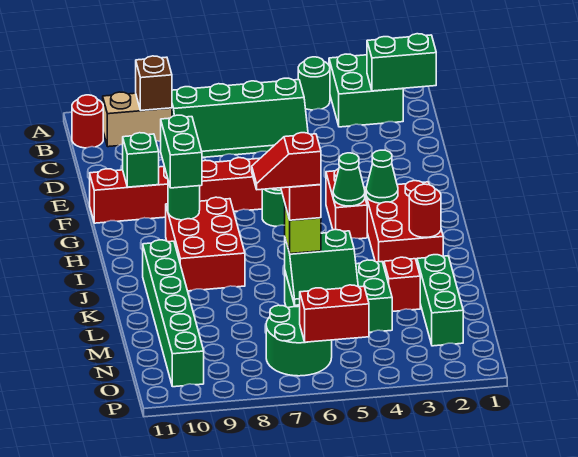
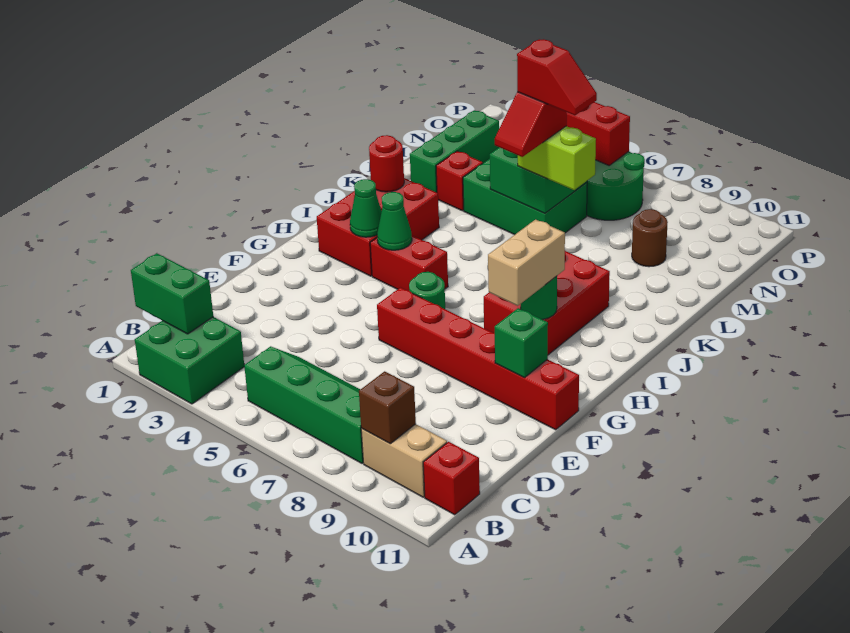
green round brick A4 level 1 -> none
red round brick B11 level 1 -> red brick B11 level 1
red brick G4:H4 level 1 -> red brick H4:H5 level 1
green brick G9:H9 level 3 -> tan brick G9:H9 level 3
green brick J10:O10 level 1 -> none
lime brick L6 level 3 -> lime brick L6:L7 level 3
none -> brown round brick M9 level 1

